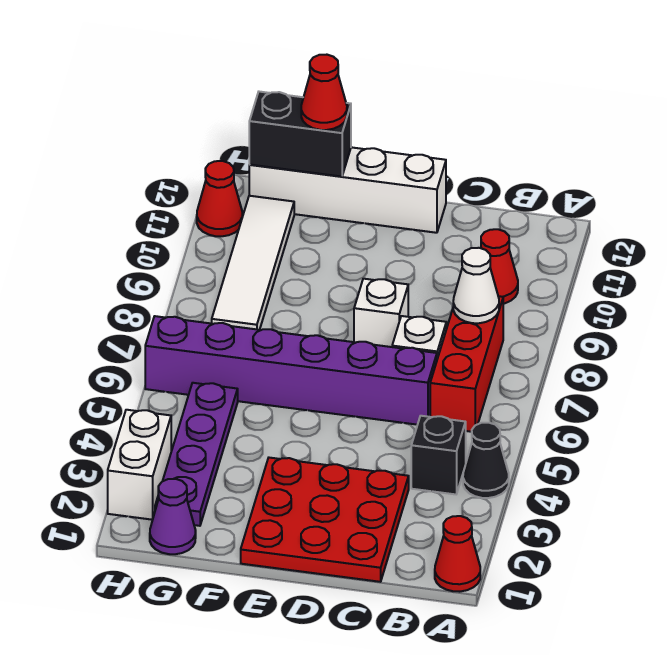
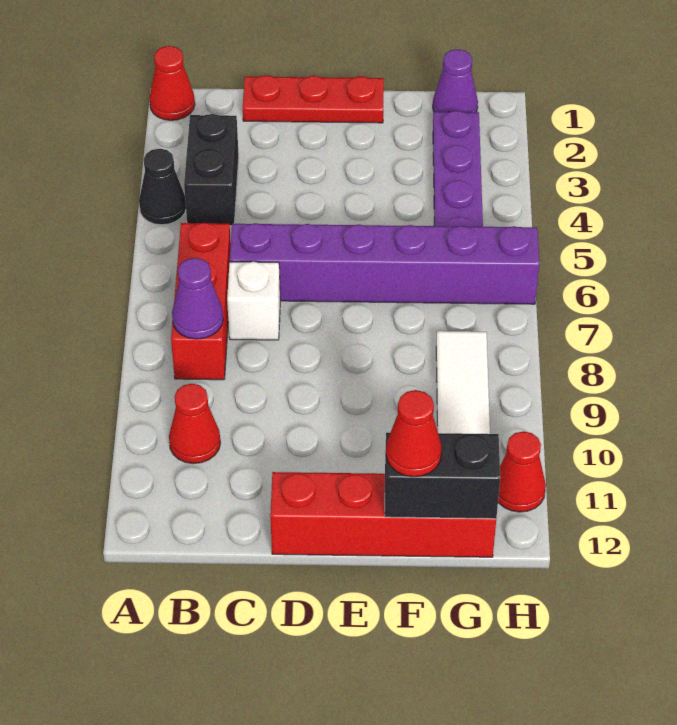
black brick B4 level 1 -> black brick B3:B4 level 1
white cone B8 level 2 -> purple cone B8 level 2
red plate C1:E3 level 1 -> red plate C1:E1 level 1
white brick D8 level 1 -> none
white brick D12:G12 level 1 -> red brick D12:G12 level 1
white brick H2:H3 level 1 -> none

